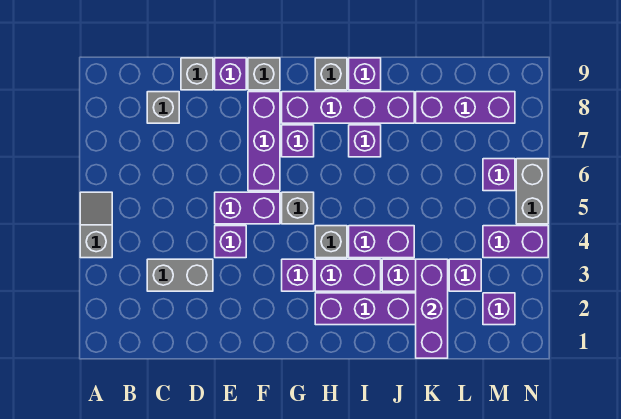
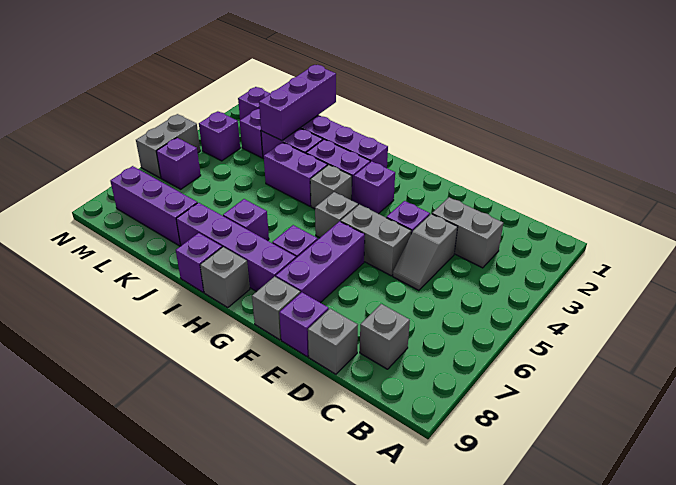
grey slope A4:A5 level 1 top 4 -> grey slope D4:D5 level 1 top 4
purple brick E5:F5 level 1 -> grey brick E5:F5 level 1
purple brick M4:N4 level 1 -> purple brick M4 level 1

